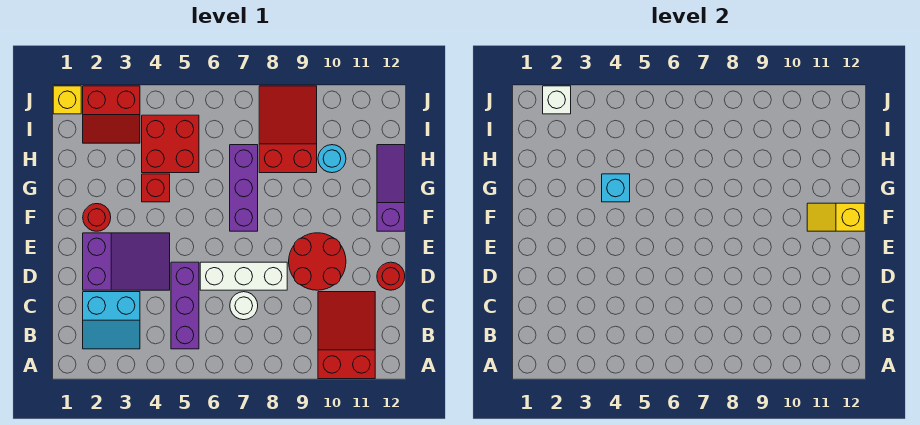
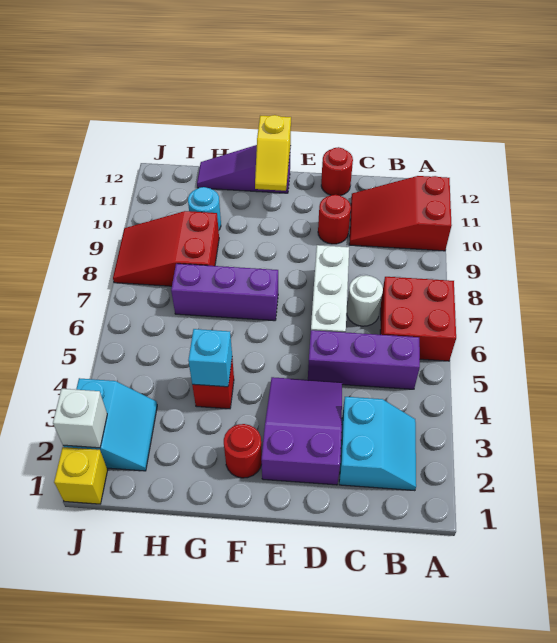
red round brick D9:E10 level 1 -> red round brick D10 level 1
red brick H4:I5 level 1 -> red brick A6:B7 level 1
red slope I2:J3 level 1 top J -> cyan slope I2:J3 level 1 top J

